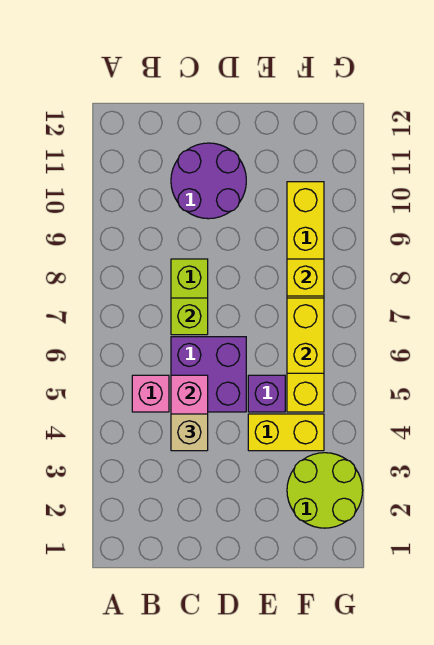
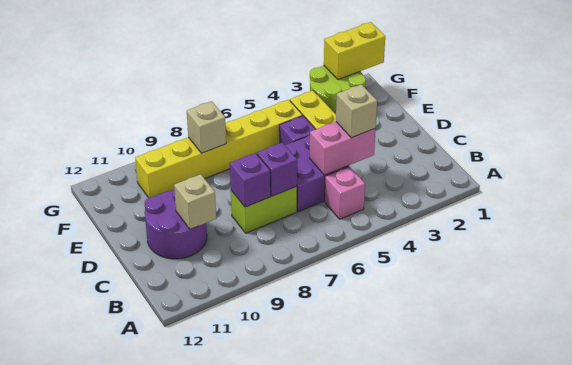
lime brick C7 level 2 -> purple brick C7 level 2
none -> purple brick C8 level 2
none -> tan brick C10 level 2
yellow brick F6:F7 level 2 -> yellow brick G1:G2 level 2
yellow brick F8 level 2 -> tan brick F8 level 2

